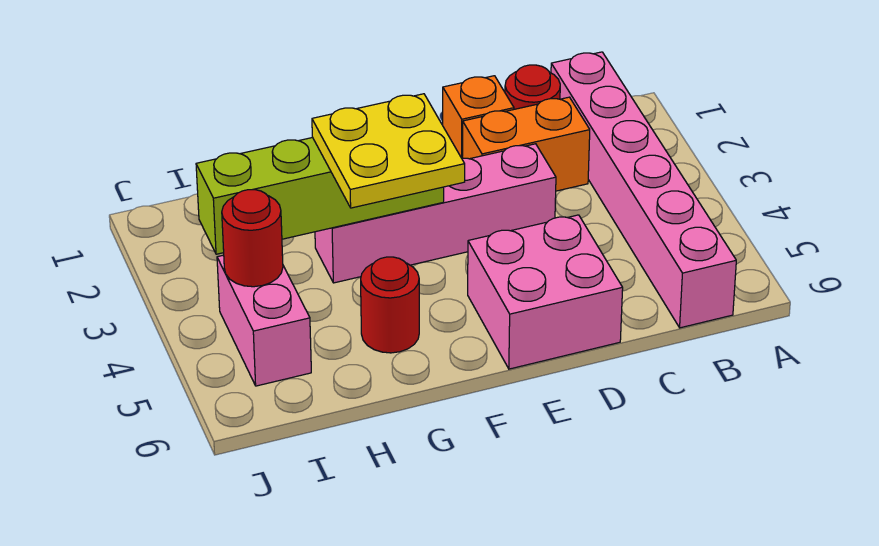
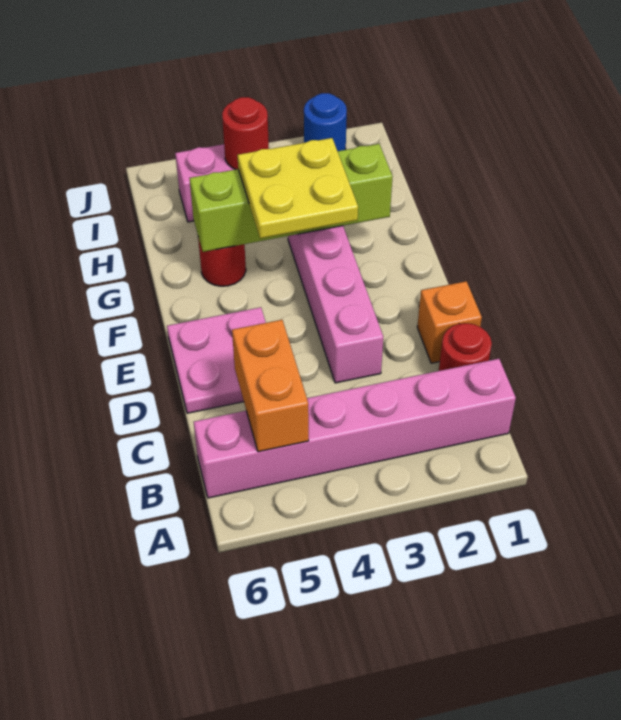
orange brick C2:D2 level 1 -> orange brick B5:C5 level 2
pink brick D5:E6 level 1 -> pink plate D5:E6 level 1
lime brick F3:I3 level 2 -> lime brick G2:G5 level 2
none -> blue round brick J2 level 1

